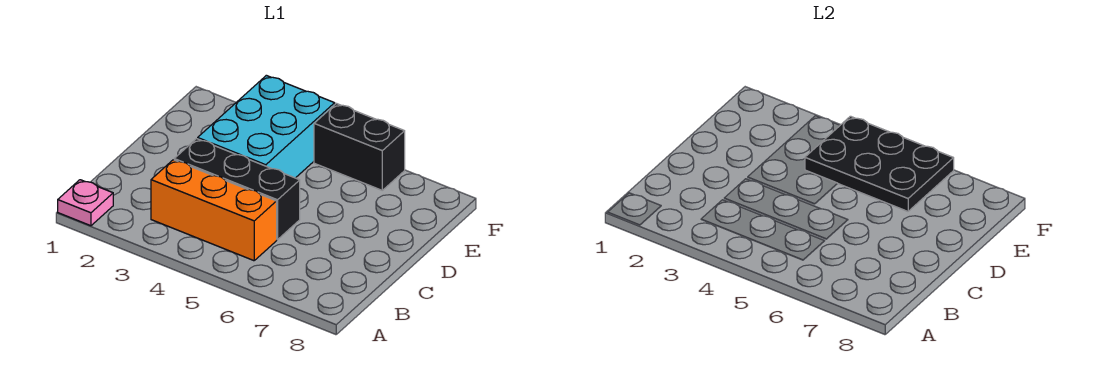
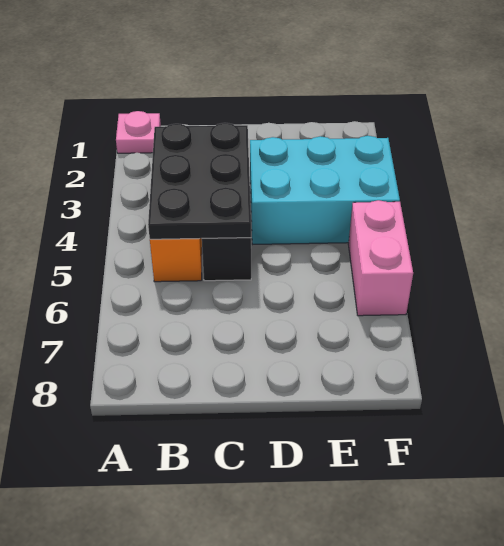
black plate E4:F6 level 2 -> black plate B3:C5 level 2
black brick F5:F6 level 1 -> pink brick F5:F6 level 1

